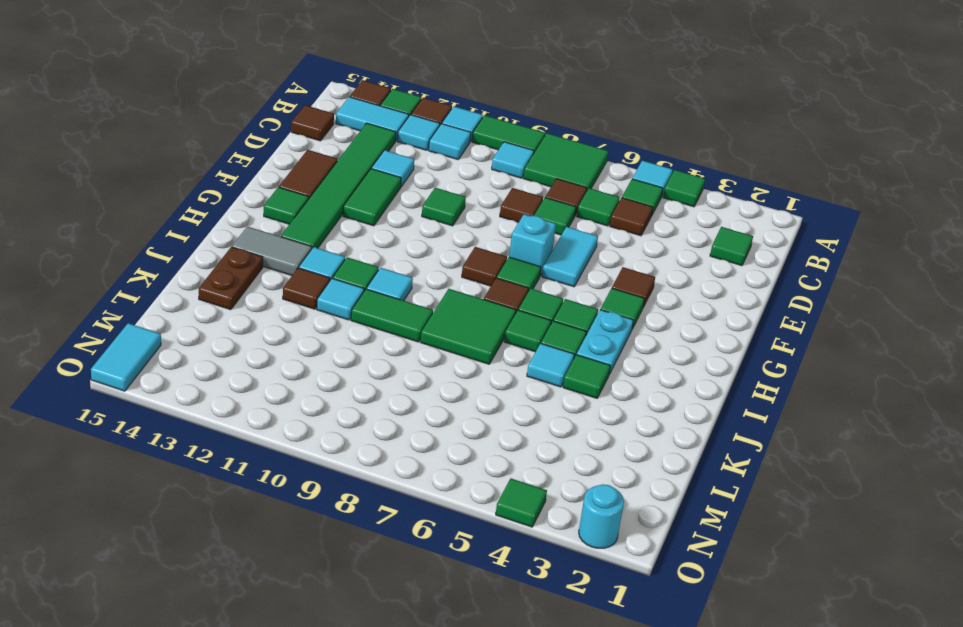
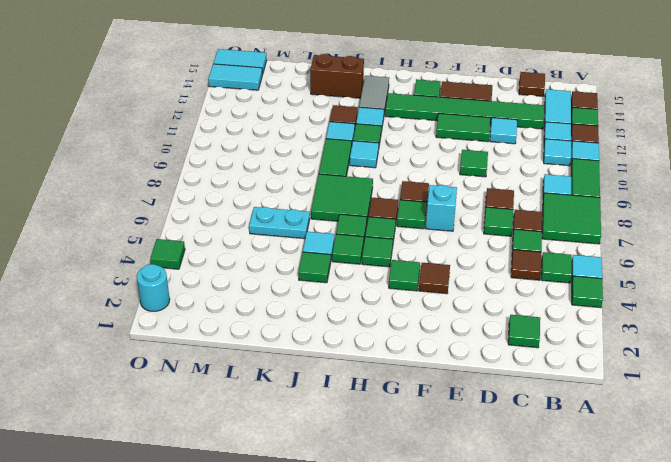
cyan tile E6:F6 level 1 -> cyan tile N14:O14 level 1
cyan plate H4:I4 level 1 -> cyan plate K6:L6 level 1
brown plate J14:K14 level 1 -> brown brick J14:K14 level 1

